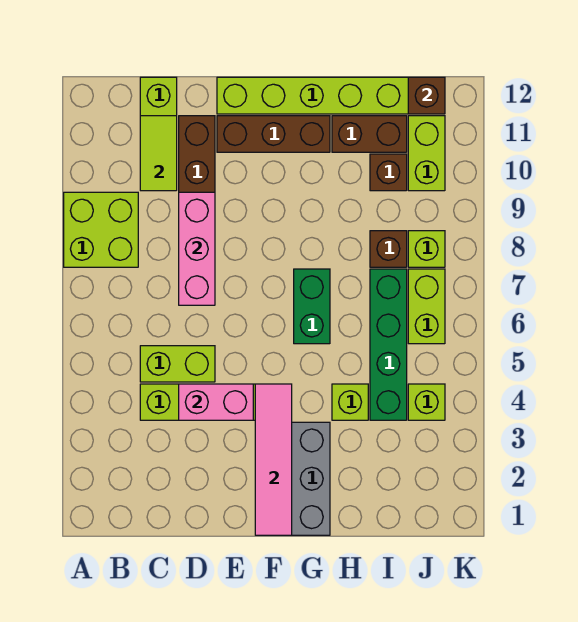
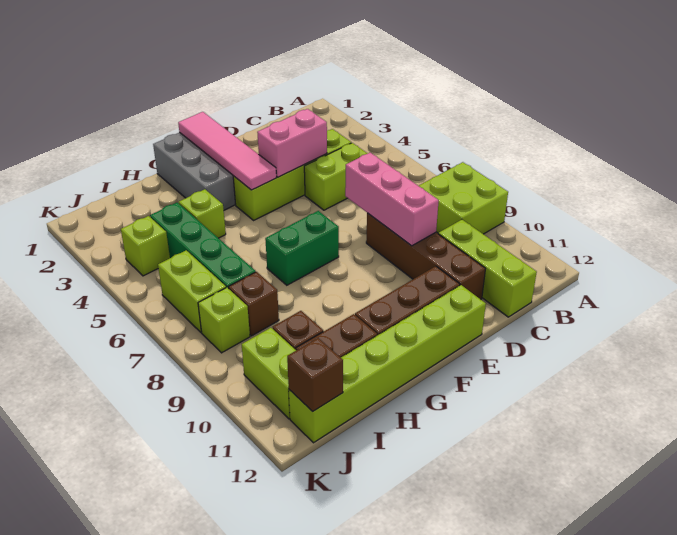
lime tile C10:C11 level 2 -> none
green brick G6:G7 level 1 -> green brick F7:G7 level 1

